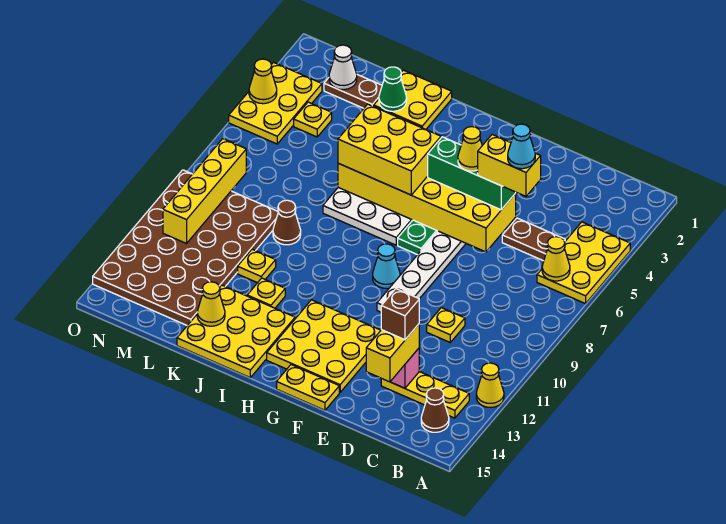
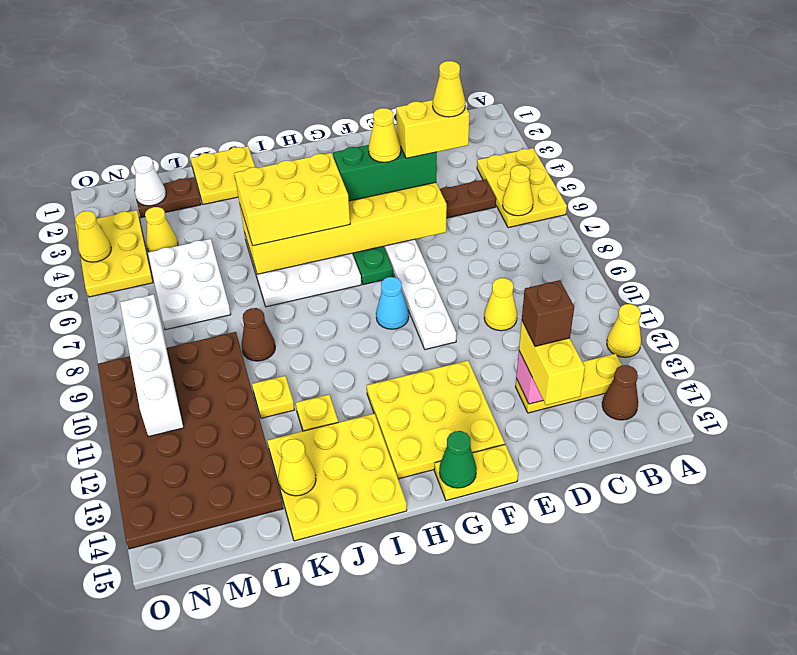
cyan cone D5 level 5 -> yellow cone D5 level 5
yellow plate D10 level 1 -> yellow cone D10 level 1
green cone K2 level 2 -> green cone G15 level 2
none -> white plate L5:M7 level 1
yellow plate M4 level 1 -> yellow cone M4 level 1
yellow brick N8:N11 level 2 -> white brick N8:N11 level 2

